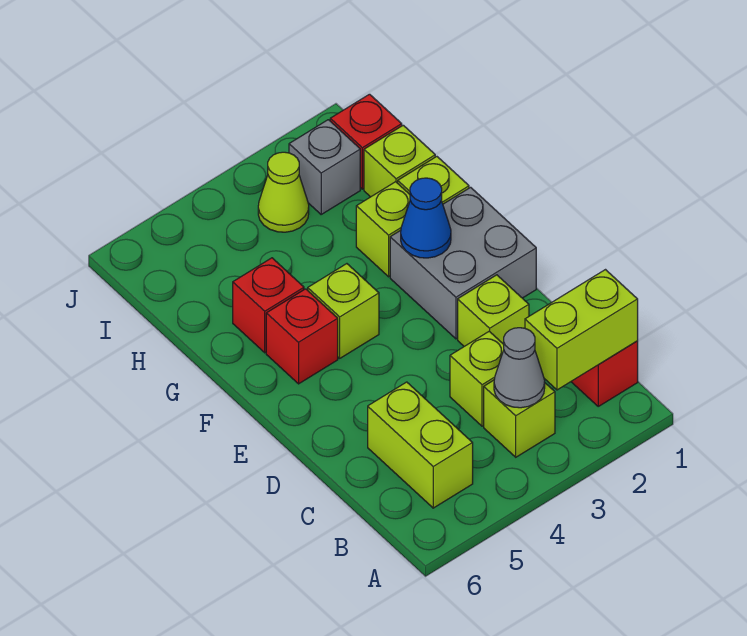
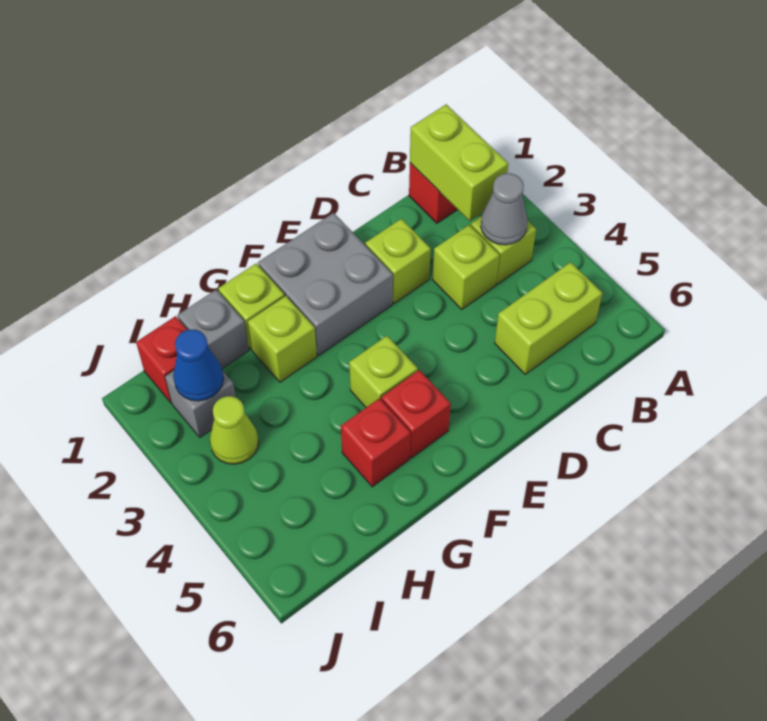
blue cone F2 level 2 -> blue cone I2 level 2
lime brick H1 level 1 -> grey brick H1 level 1

